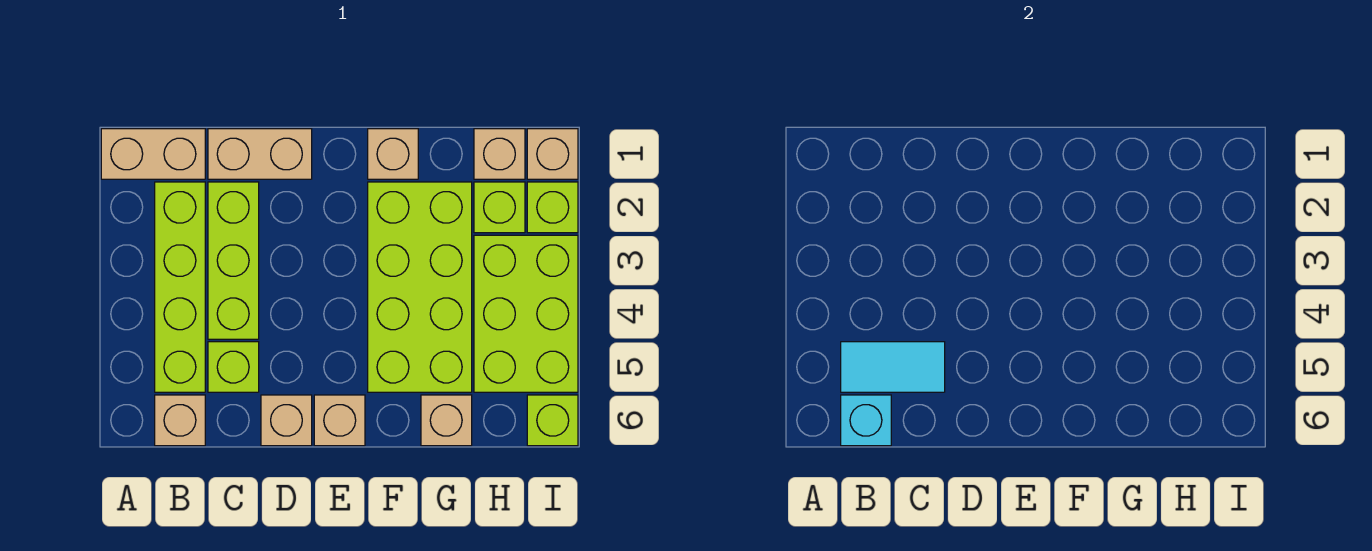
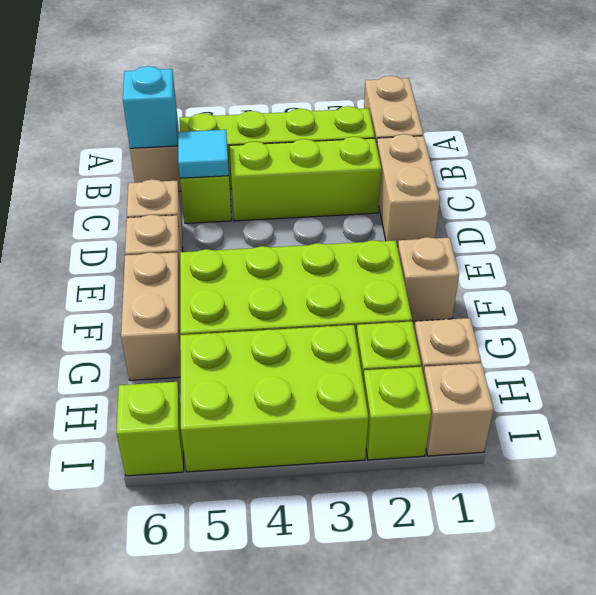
cyan tile B5:C5 level 2 -> cyan tile C5 level 2
tan brick G6 level 1 -> tan brick F6:G6 level 1

